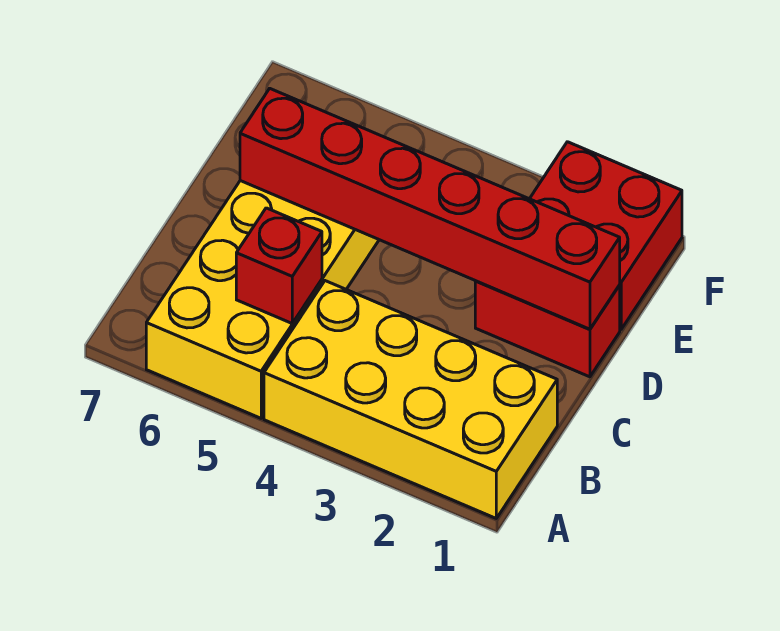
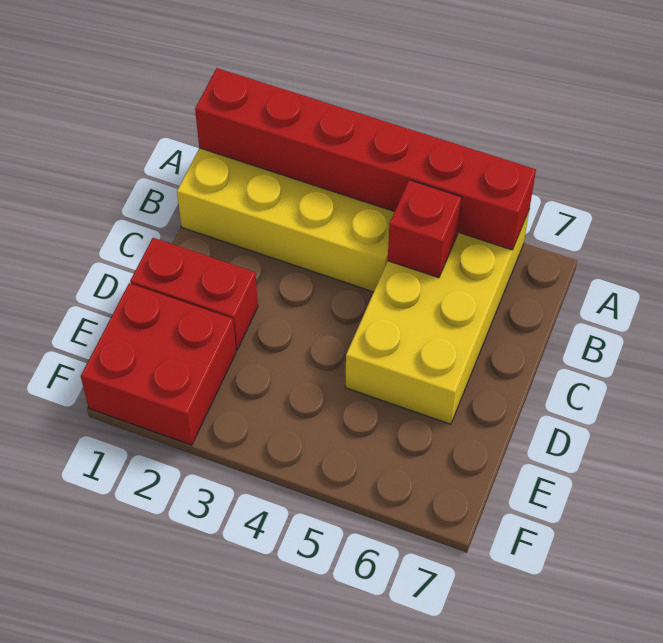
red brick D1:D6 level 2 -> red brick A1:A6 level 2

